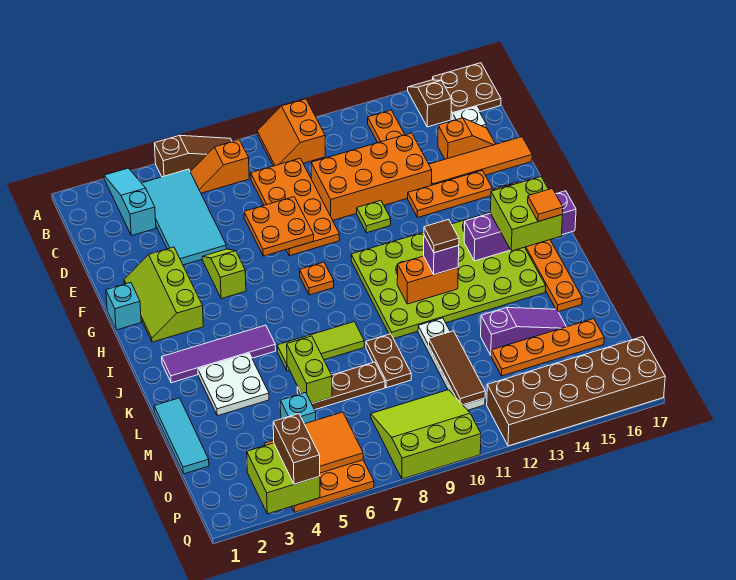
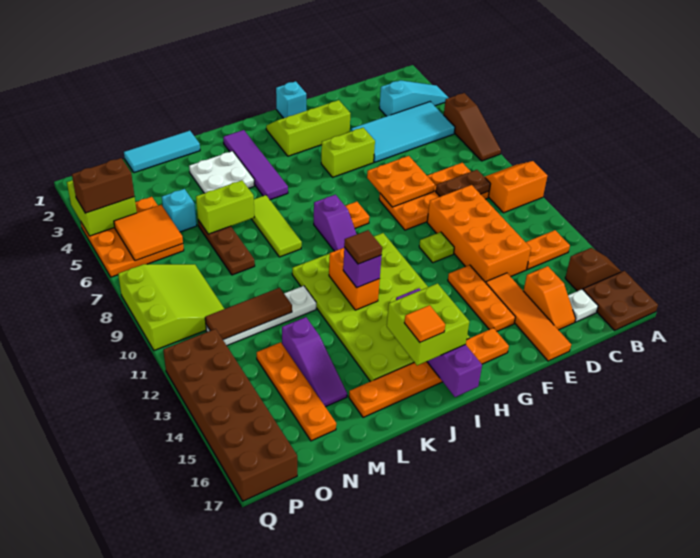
orange slope B6:B7 level 1 top 7 -> none
lime slope F5:G5 level 1 top G -> lime brick F5:G5 level 1
none -> purple slope I8:I9 level 1 top 8
brown plate L9:M9 level 1 -> brown plate C9:D9 level 2

